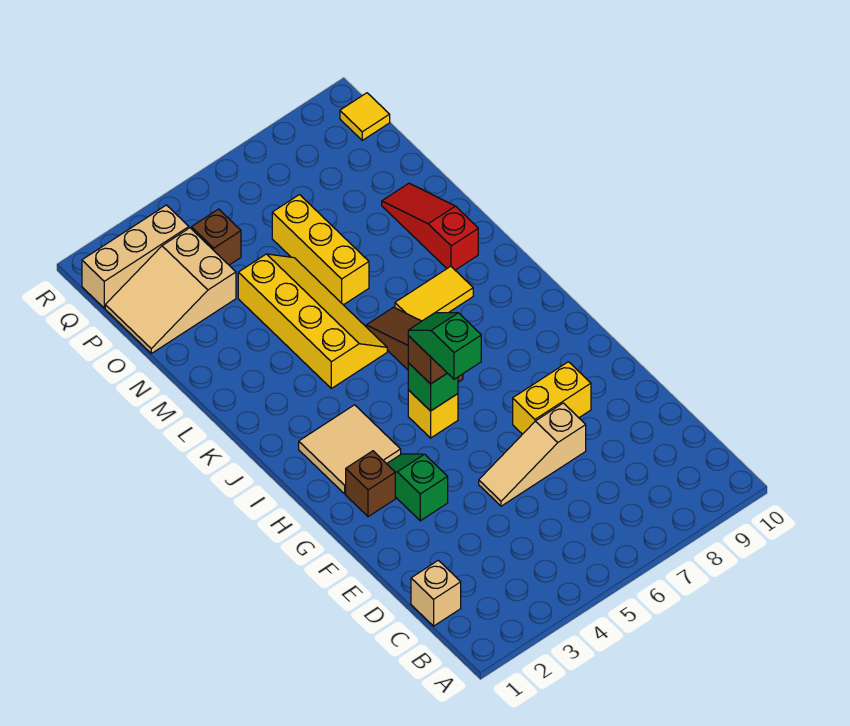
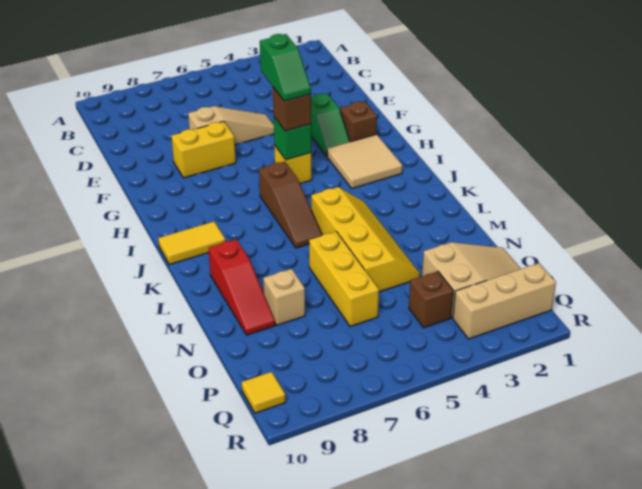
tan brick C1 level 1 -> tan brick N8 level 1
yellow slope K4:N5 level 1 top 4 -> yellow slope K4:N5 level 1 top 5
yellow tile K7:K8 level 1 -> yellow tile J9:J10 level 1

